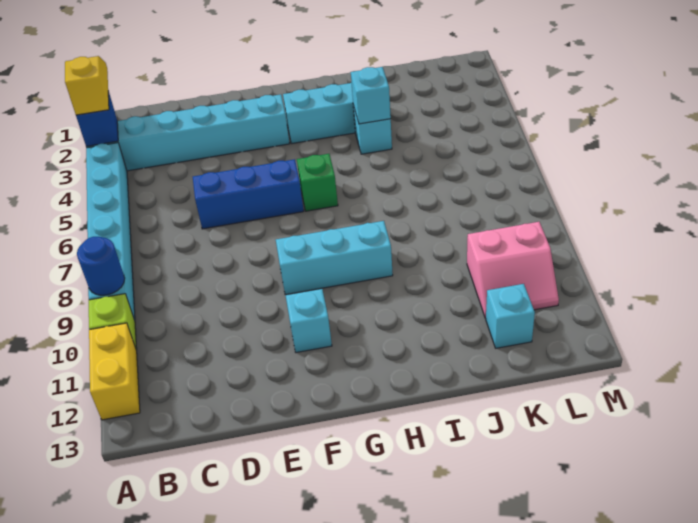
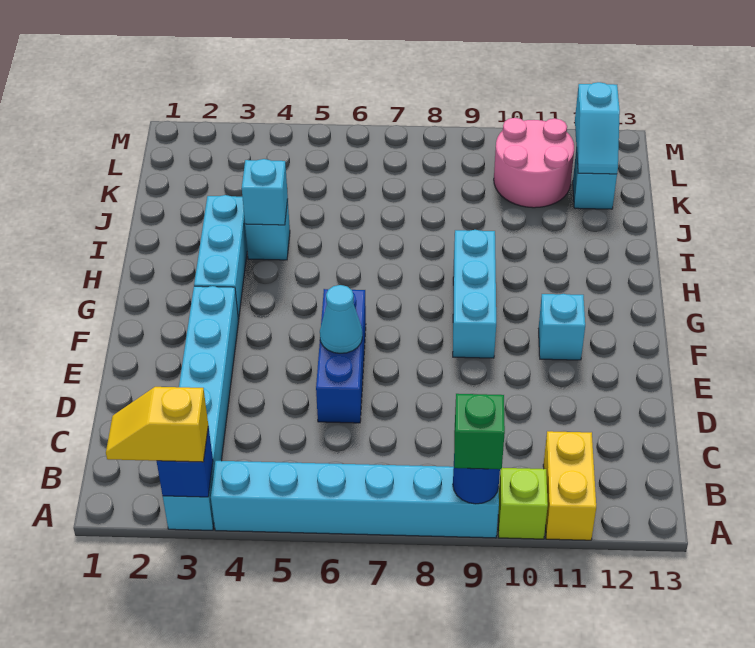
yellow brick A11:A12 level 1 -> yellow brick A11:B11 level 1
none -> cyan cone E6 level 2
green brick G6 level 1 -> green brick A9 level 3
pink slope K10:L11 level 1 top 10 -> pink round brick K10:L11 level 1
none -> cyan slope K12:L12 level 2 top L

